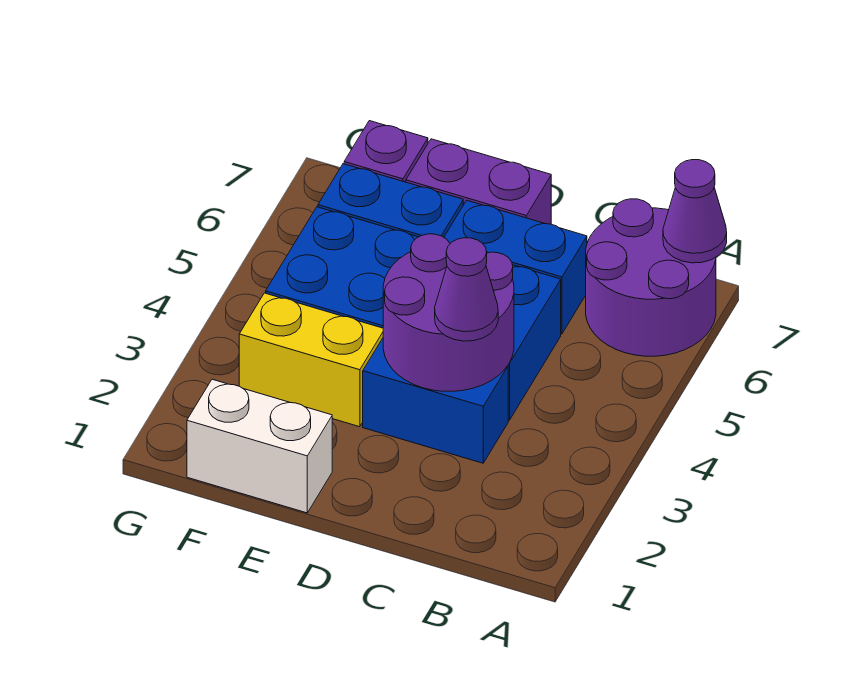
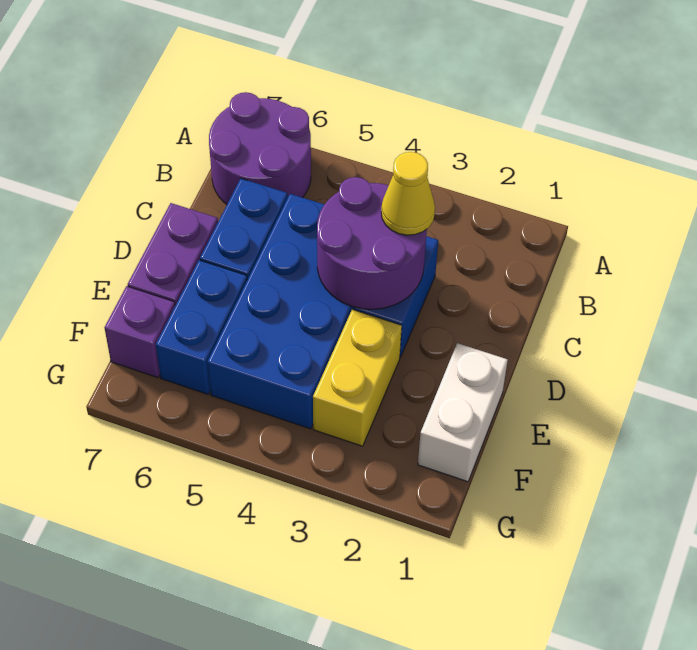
purple cone A7 level 2 -> none
purple cone C3 level 3 -> yellow cone C3 level 3

